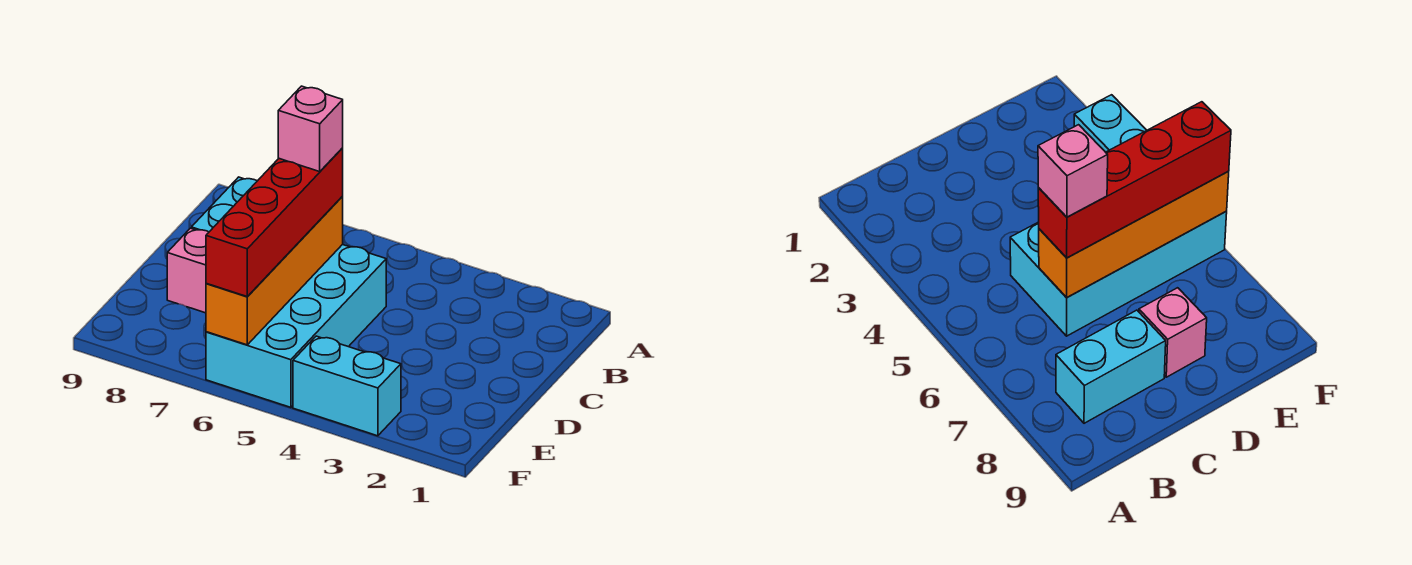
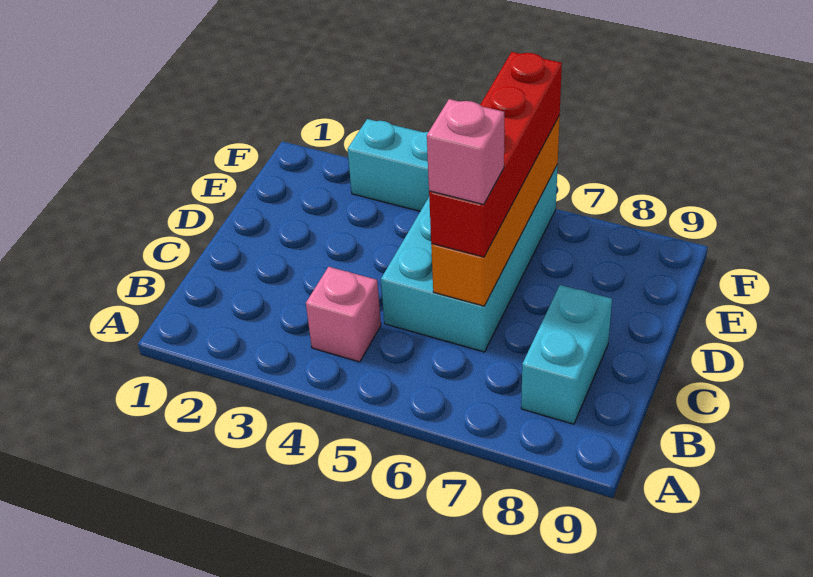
pink brick D8 level 1 -> pink brick B4 level 1

